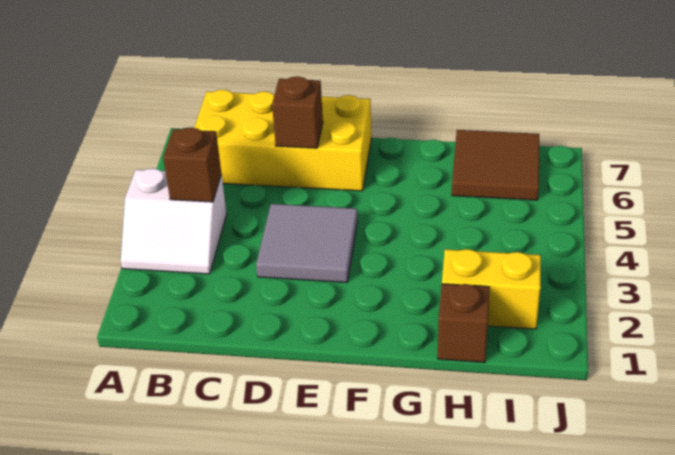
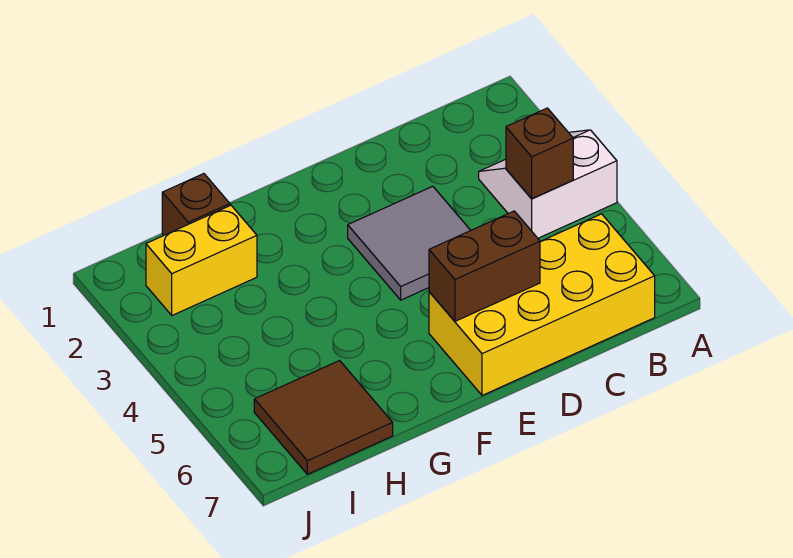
brown brick D6 level 2 -> brown brick D6:E6 level 2

